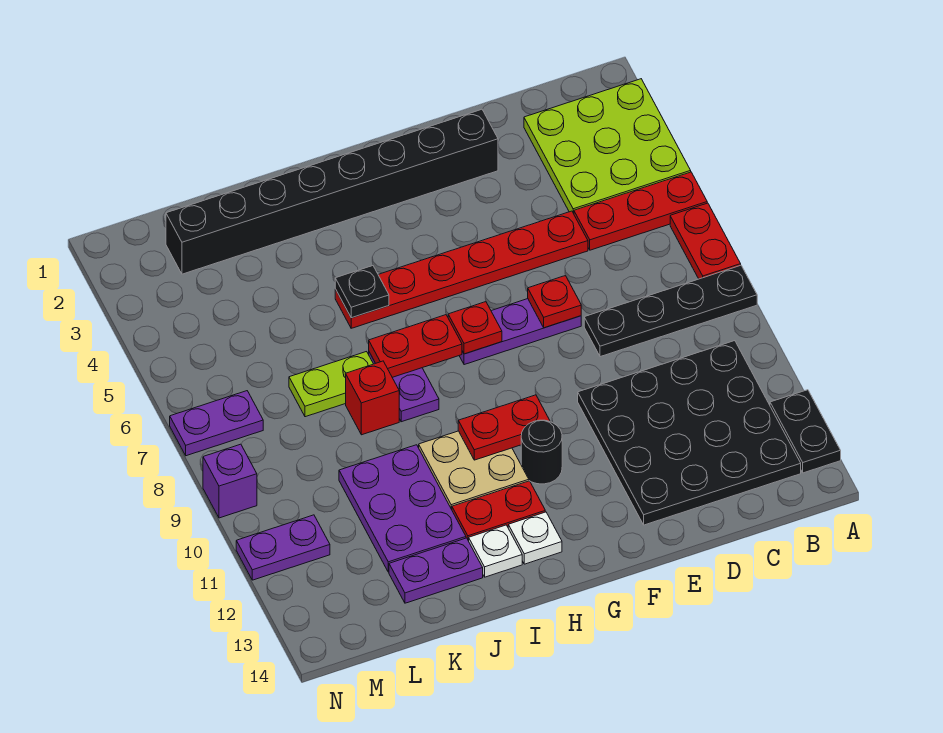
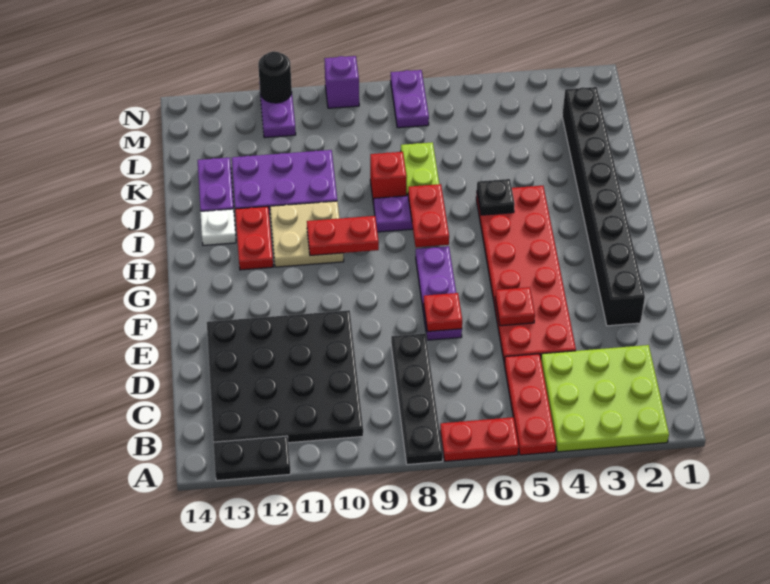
red plate D5:I5 level 1 -> red plate D4:I5 level 1
red plate G7 level 2 -> red plate E5 level 2
red plate G10:H10 level 2 -> red plate H9:H10 level 2
black round brick G11 level 1 -> black round brick N11 level 2
white plate H13 level 1 -> none

